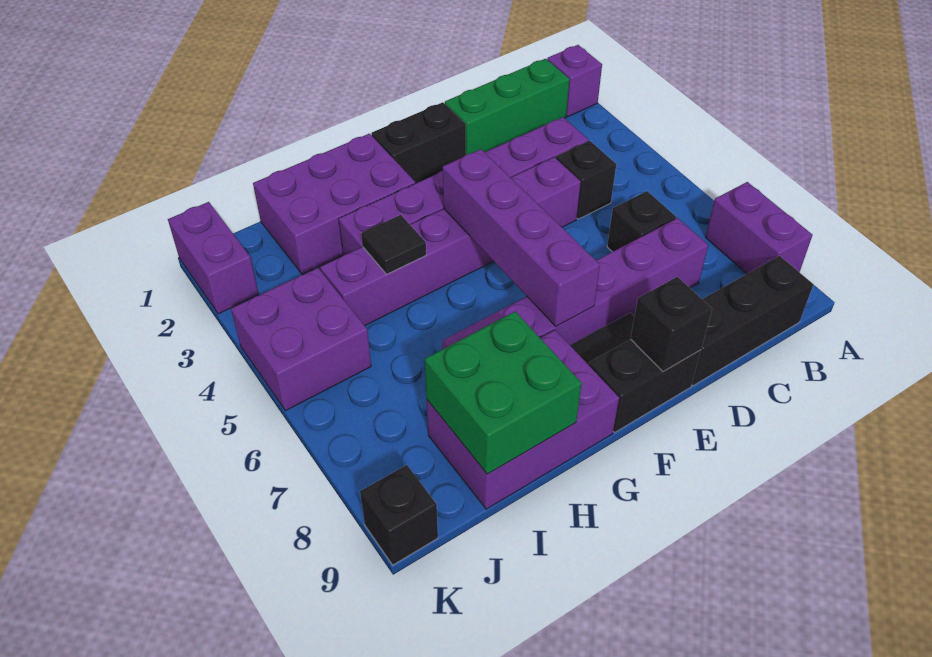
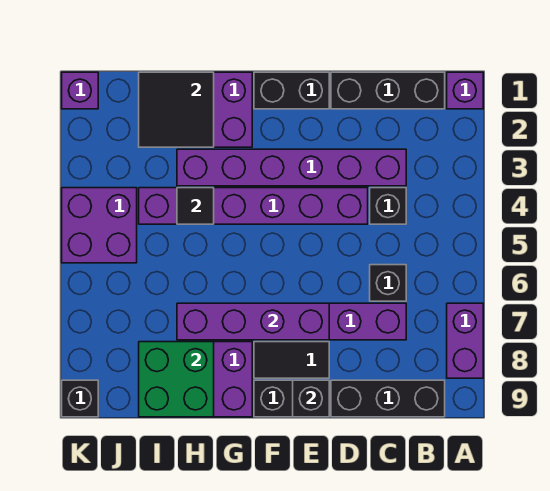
green brick B1:D1 level 1 -> black brick B1:D1 level 1
purple brick F4:F7 level 2 -> purple brick E7:H7 level 2
none -> black tile H1:I2 level 2
purple brick K1:K2 level 1 -> purple brick K1 level 1

